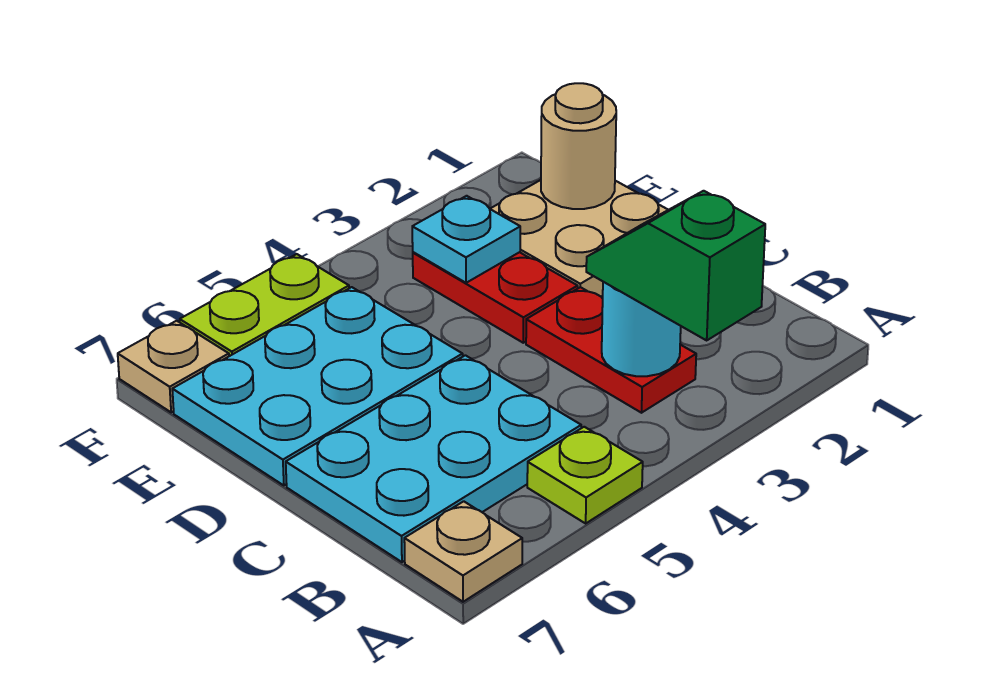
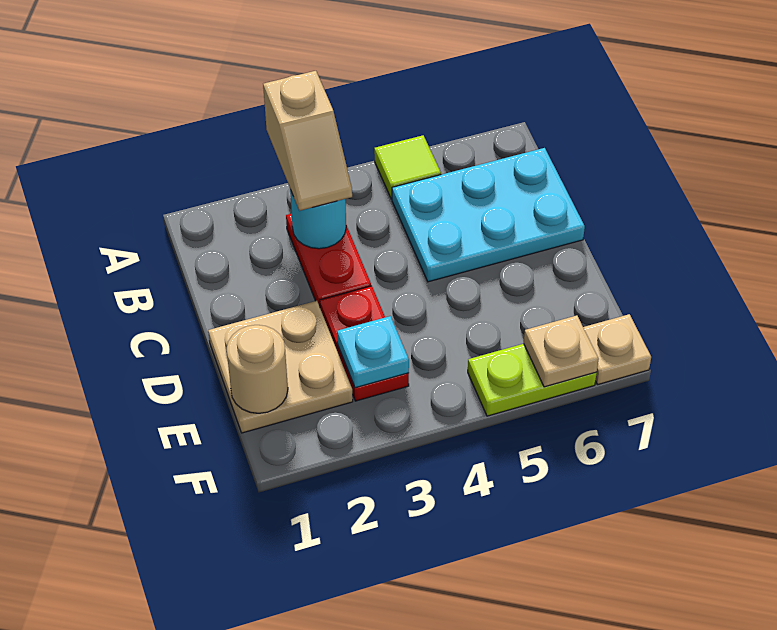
green slope A3:B3 level 3 top A -> tan slope A3:B3 level 3 top A
lime plate A5 level 1 -> lime tile A5 level 1
tan plate A7 level 1 -> tan plate F6 level 2
cyan plate D5:E7 level 1 -> none

